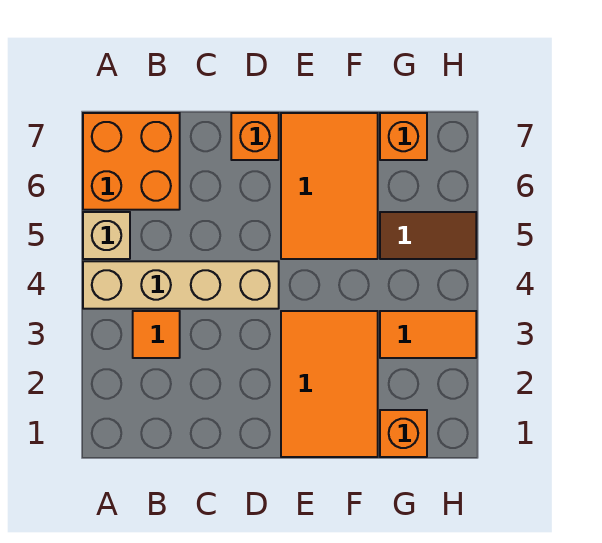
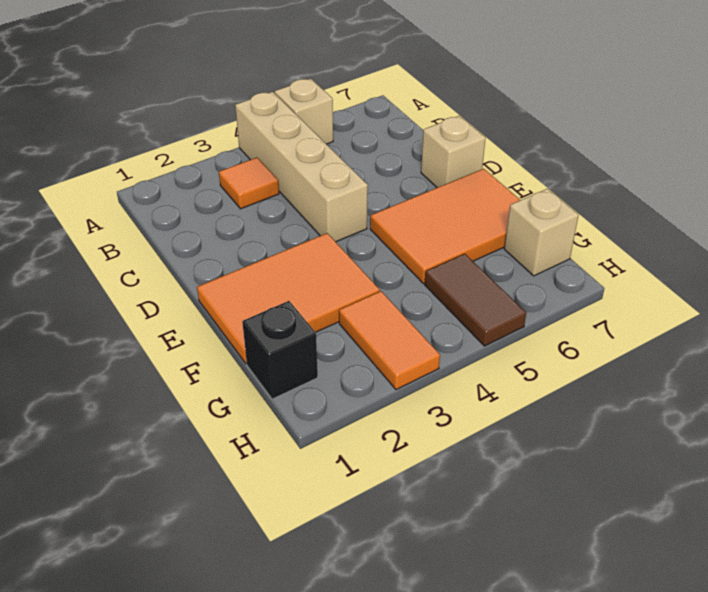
orange brick A6:B7 level 1 -> none
orange brick D7 level 1 -> tan brick D7 level 1
orange brick G1 level 1 -> black brick G1 level 1
orange brick G7 level 1 -> tan brick G7 level 1

